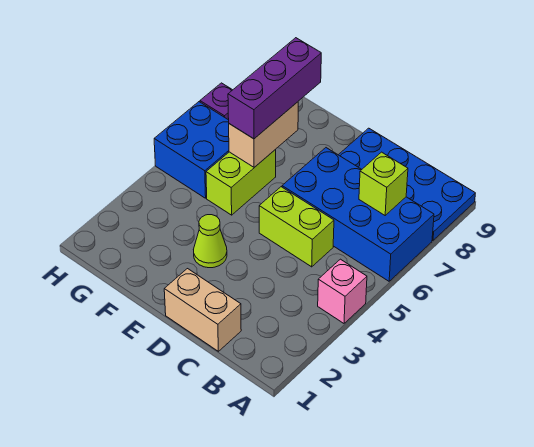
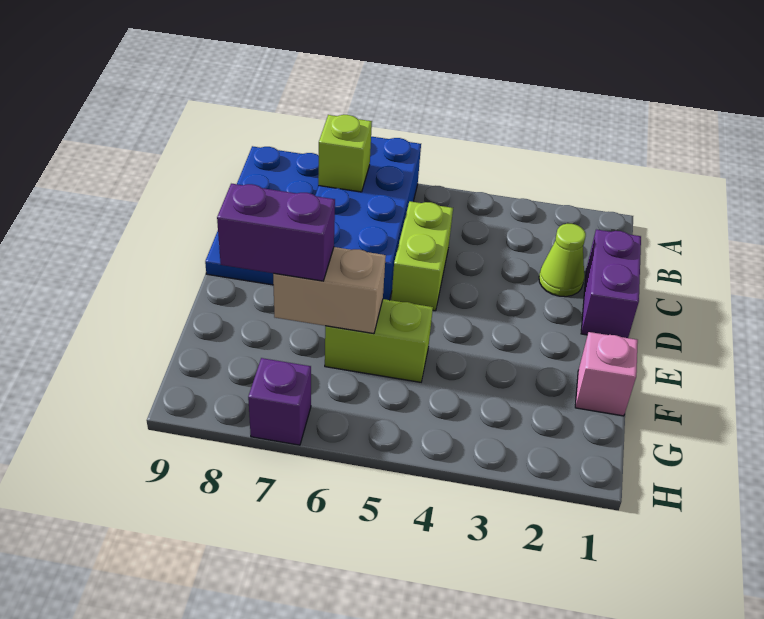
pink brick A4 level 1 -> pink brick F1 level 1
tan brick C1:D1 level 1 -> purple brick C1:D1 level 1
lime cone E3 level 1 -> lime cone C2 level 1
purple brick F6:F8 level 3 -> purple brick F7:F8 level 3
blue brick G5:H6 level 1 -> none

